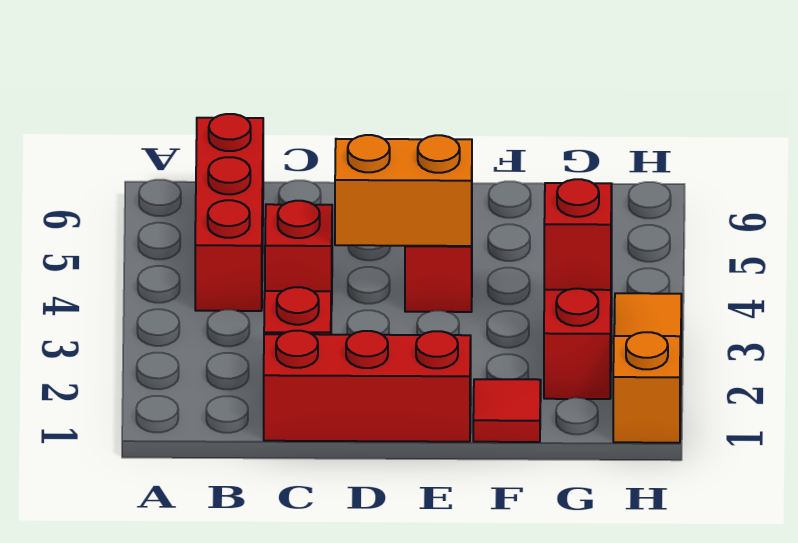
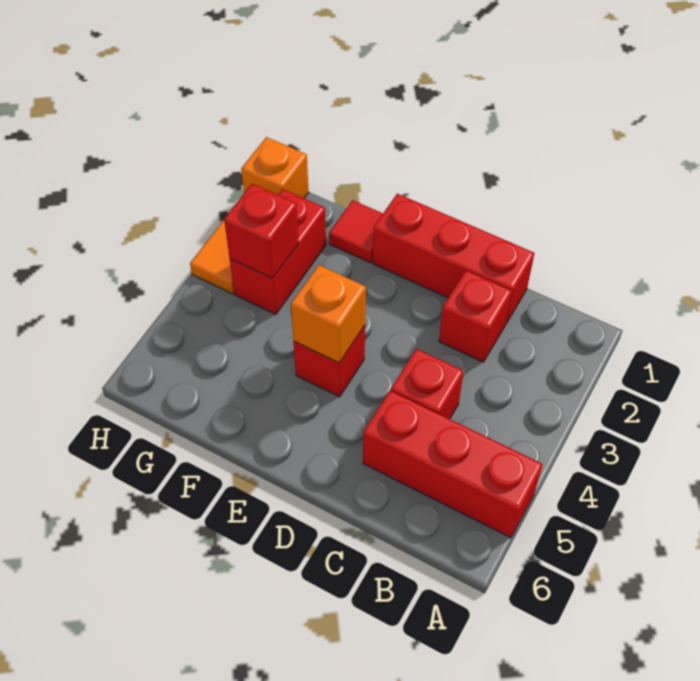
red brick B4:B6 level 1 -> red brick A5:C5 level 1
orange brick D4:E4 level 2 -> orange brick E4 level 2

